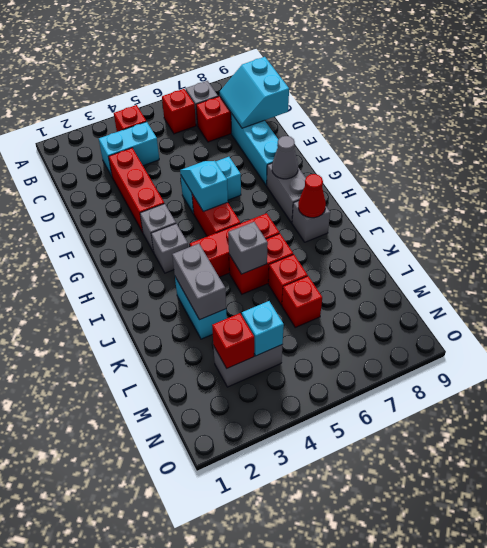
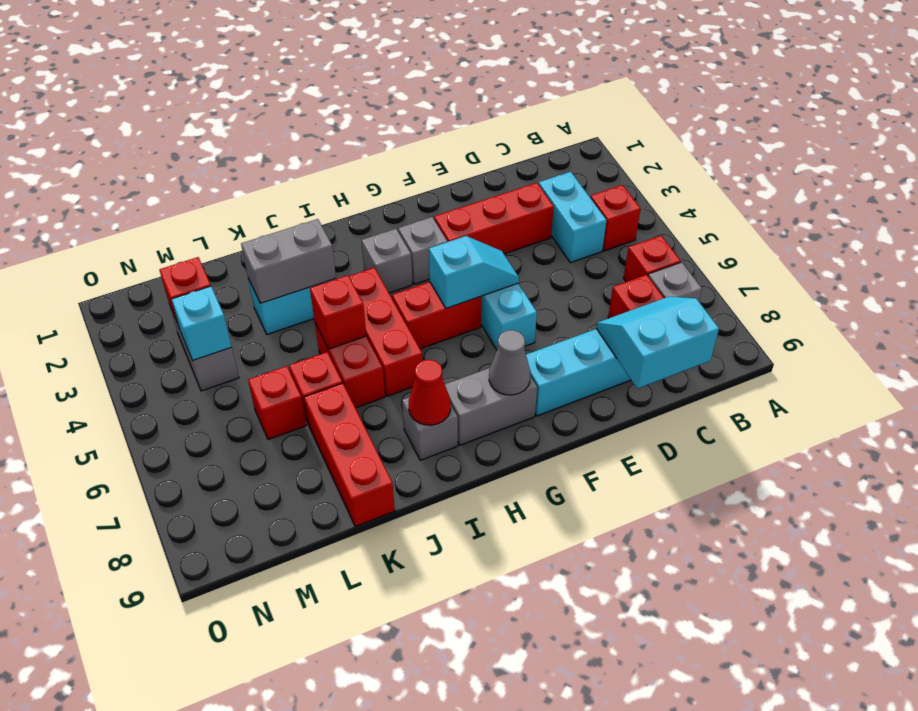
grey brick J5 level 2 -> red brick J5 level 2
none -> red brick K7:K9 level 1

